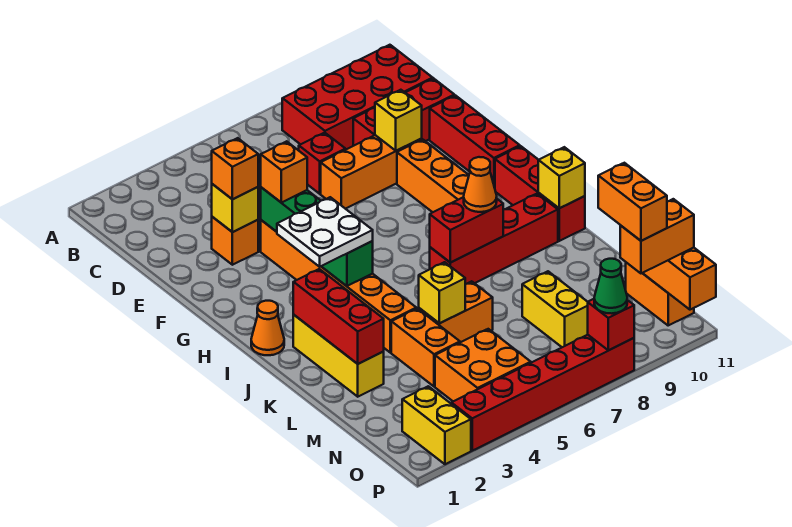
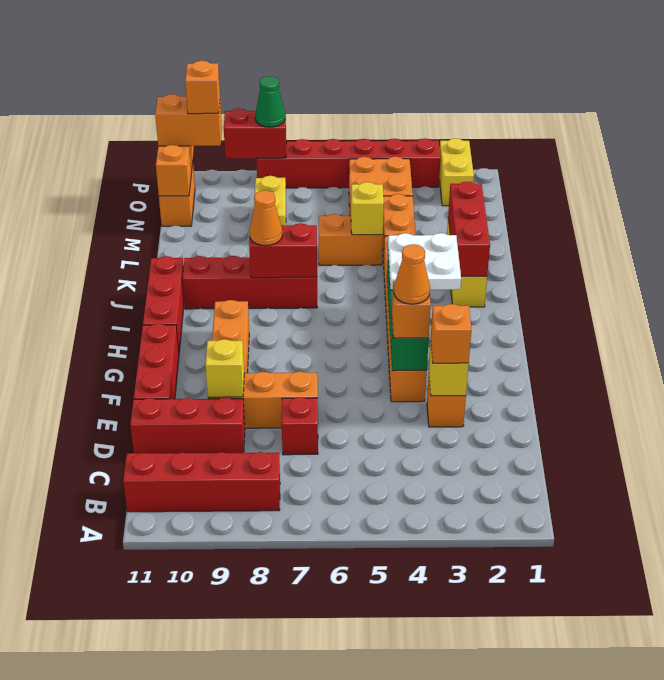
red brick B8:C11 level 1 -> red brick B8:B11 level 1
orange cone I1 level 1 -> orange cone F4 level 4
yellow brick J11 level 2 -> none
orange brick N10:O10 level 4 -> orange brick O10 level 4
red brick P8 level 2 -> red brick P8:P9 level 2

